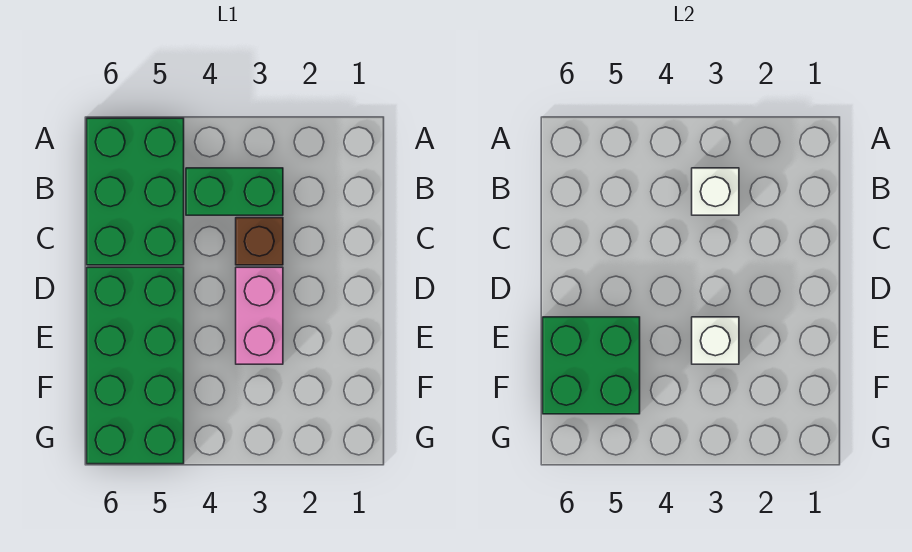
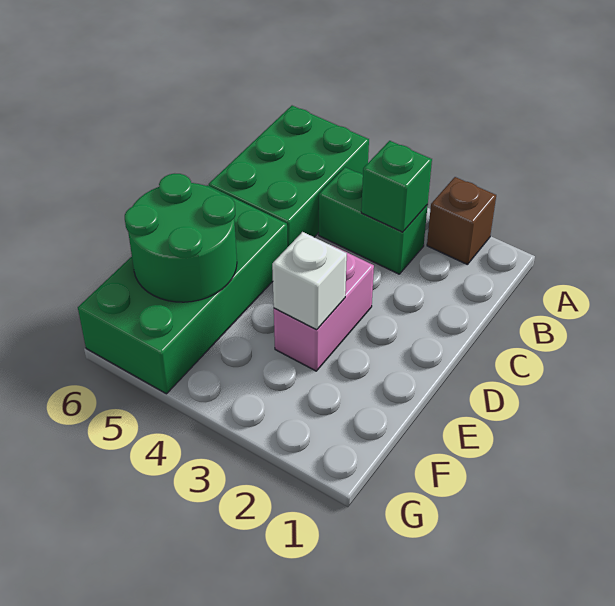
white brick B3 level 2 -> green brick B3 level 2
brown brick C3 level 1 -> brown brick A2 level 1
green brick E5:F6 level 2 -> green round brick E5:F6 level 2

